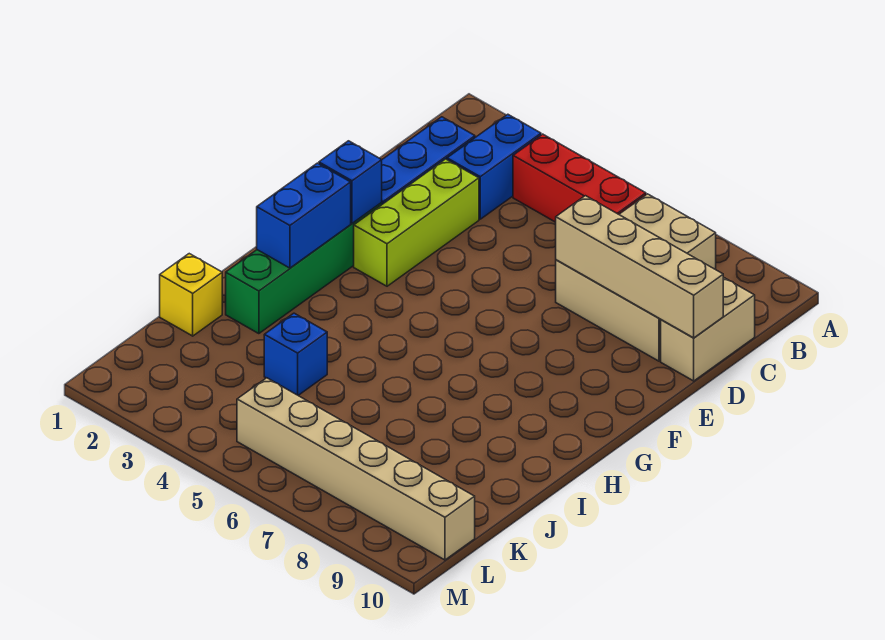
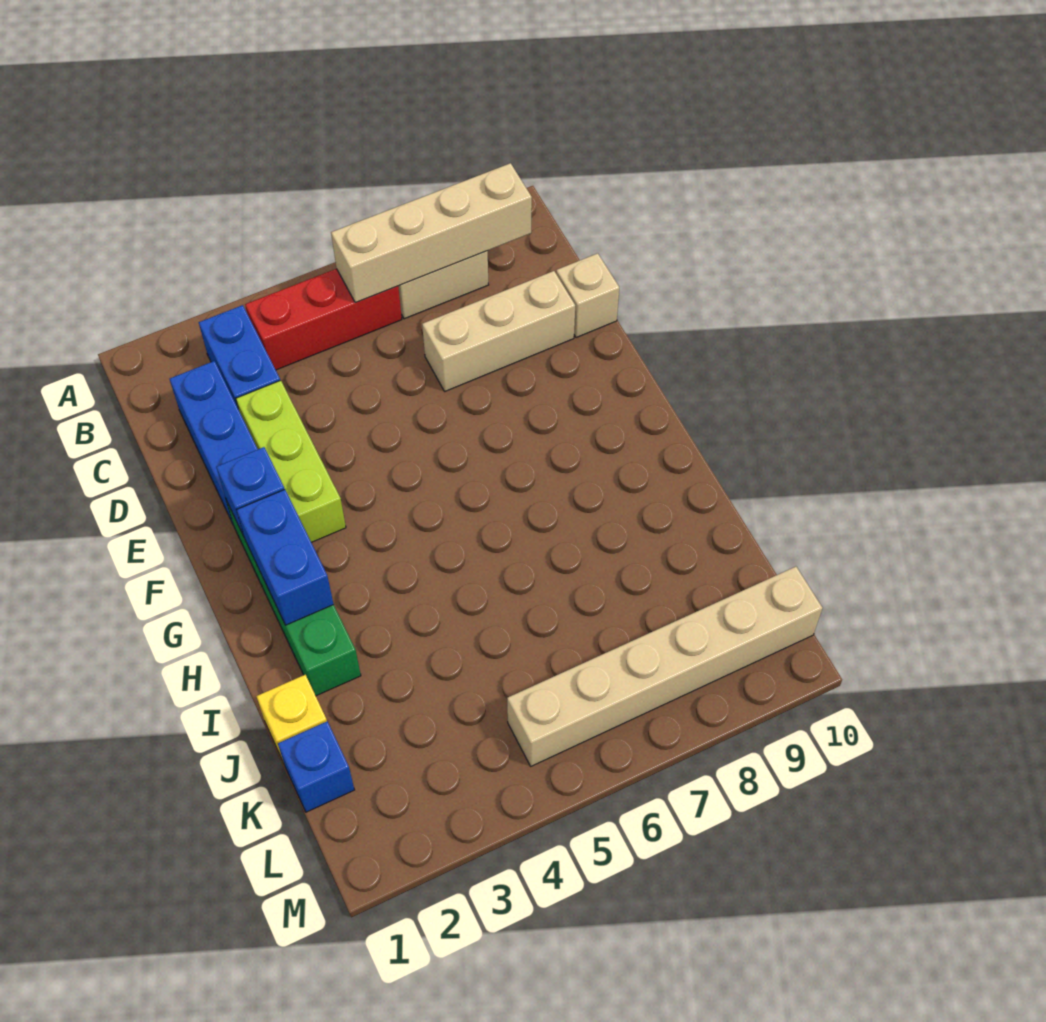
tan brick C10:D10 level 1 -> tan brick D10 level 1
tan brick D7:D10 level 2 -> tan brick B6:B9 level 2
blue brick J4 level 1 -> blue brick K1 level 1

